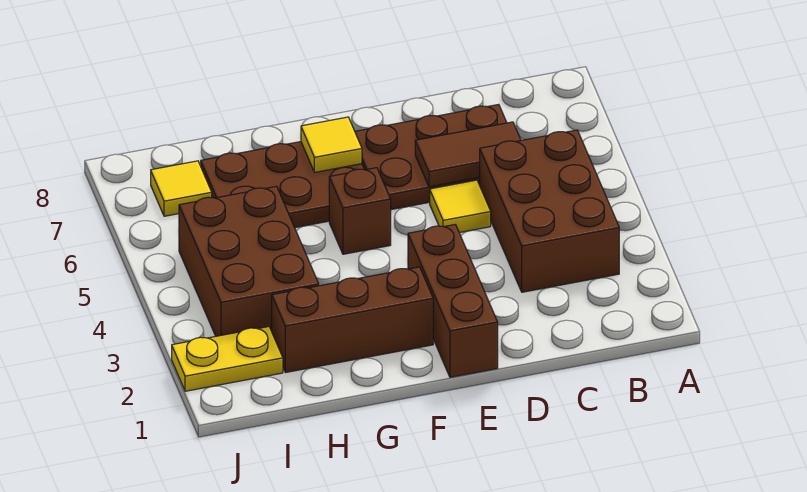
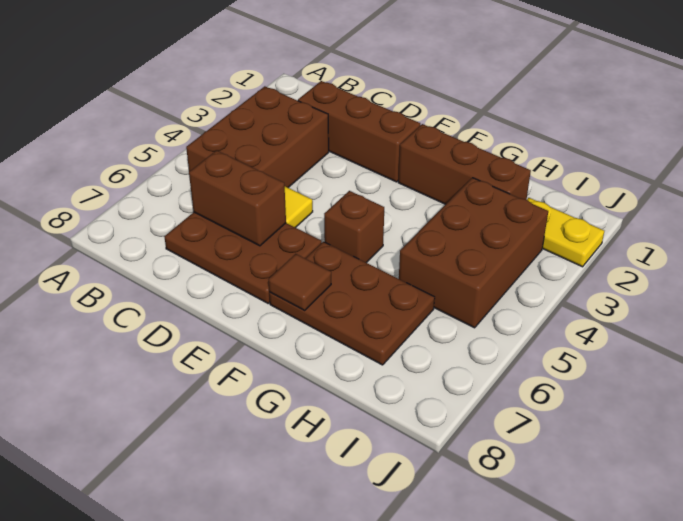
brown tile C6:D6 level 2 -> brown brick C6:D6 level 2
brown brick E1:E3 level 1 -> brown brick C2:E2 level 1
yellow tile F7 level 2 -> brown tile F7 level 2
yellow tile I7 level 1 -> none

